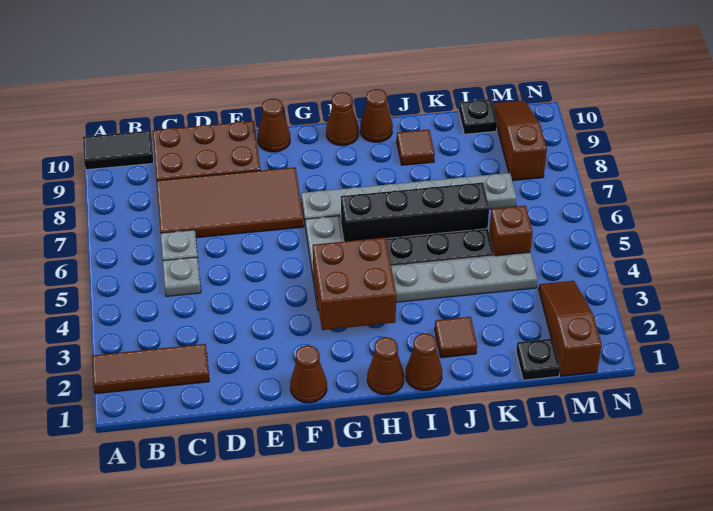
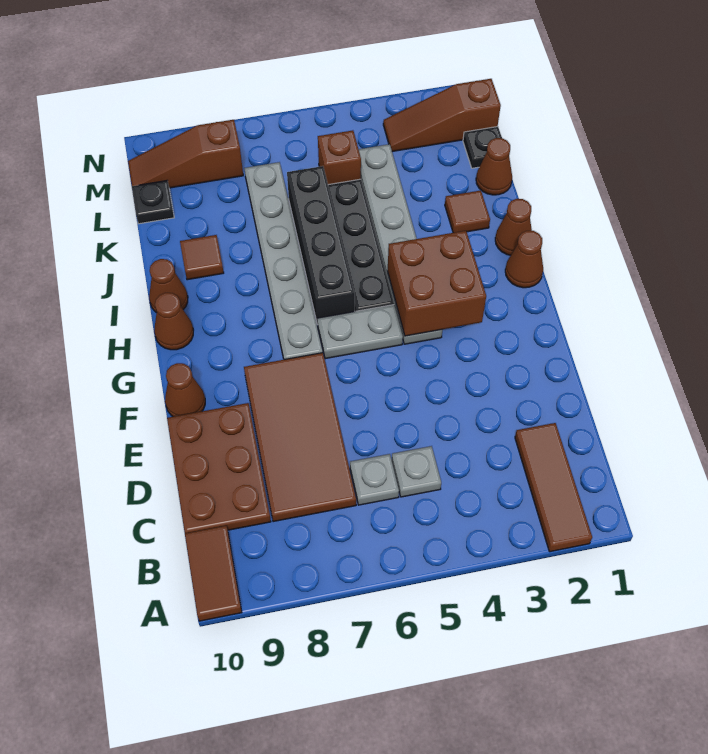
black tile A10:B10 level 1 -> brown tile A10:B10 level 1
brown cone F1 level 1 -> brown cone K1 level 1

